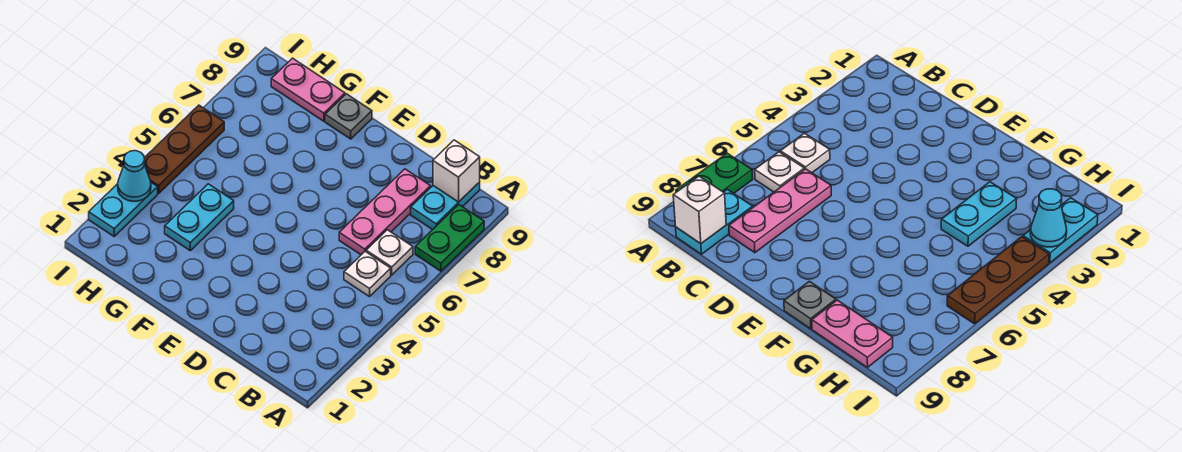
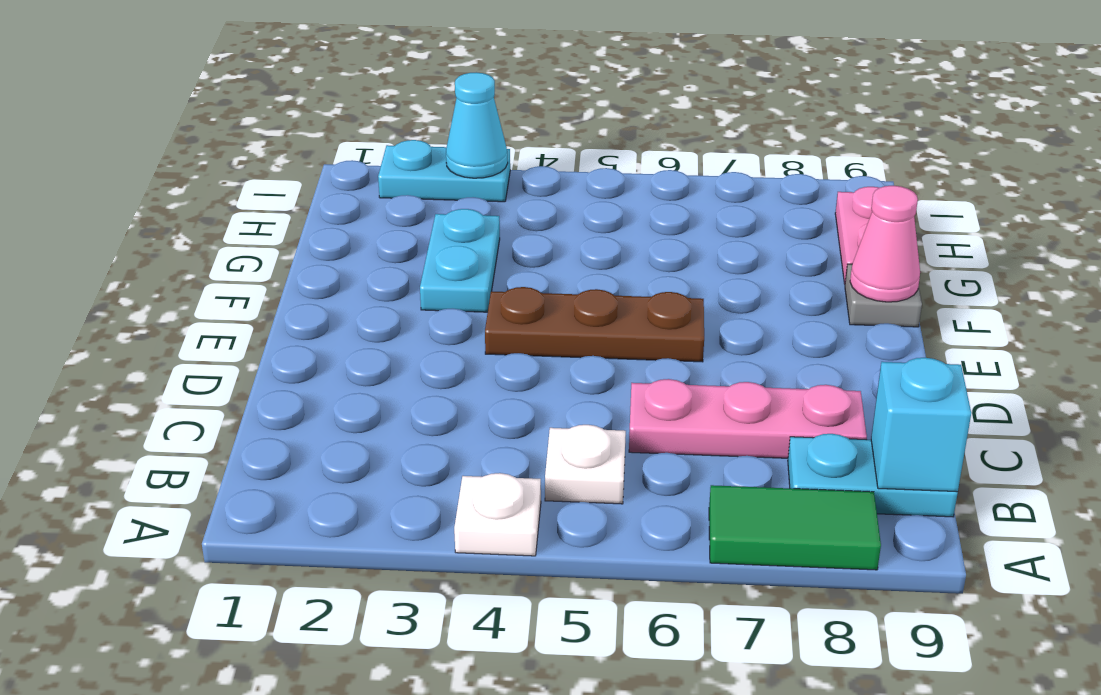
green plate A7:A8 level 1 -> green tile A7:A8 level 1
white plate B6 level 1 -> white plate A4 level 1
white brick B9 level 2 -> cyan brick B9 level 2
none -> pink cone F9 level 2
cyan plate G3:G4 level 1 -> cyan plate F3:G3 level 1
brown plate I4:I6 level 1 -> brown plate E4:E6 level 1

